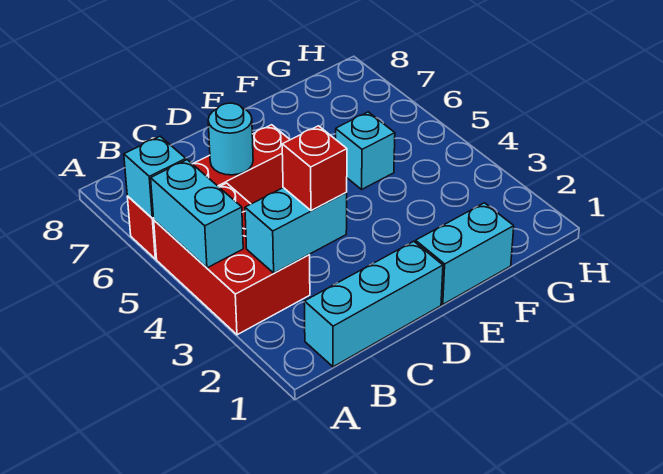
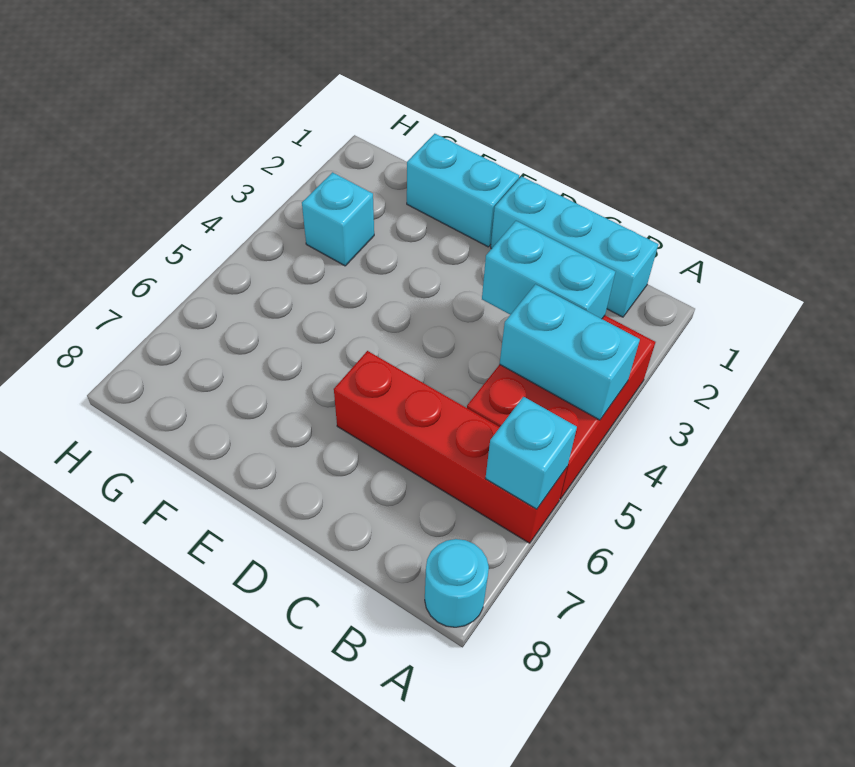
cyan brick A4:A5 level 2 -> cyan brick A4:B4 level 2
red brick C3 level 3 -> none
cyan round brick C6 level 2 -> cyan round brick A8 level 1
cyan brick F5 level 1 -> cyan brick G3 level 1

